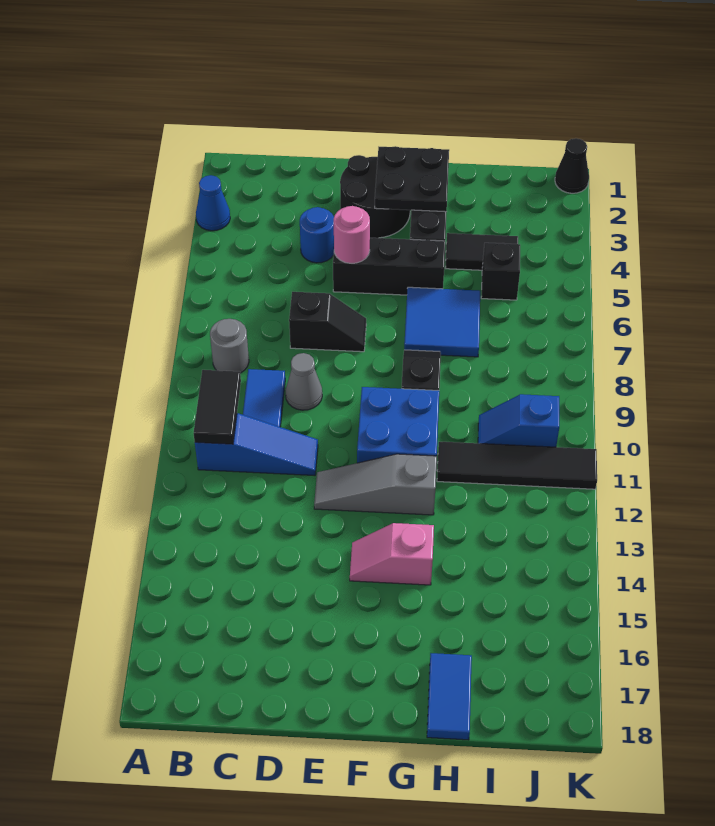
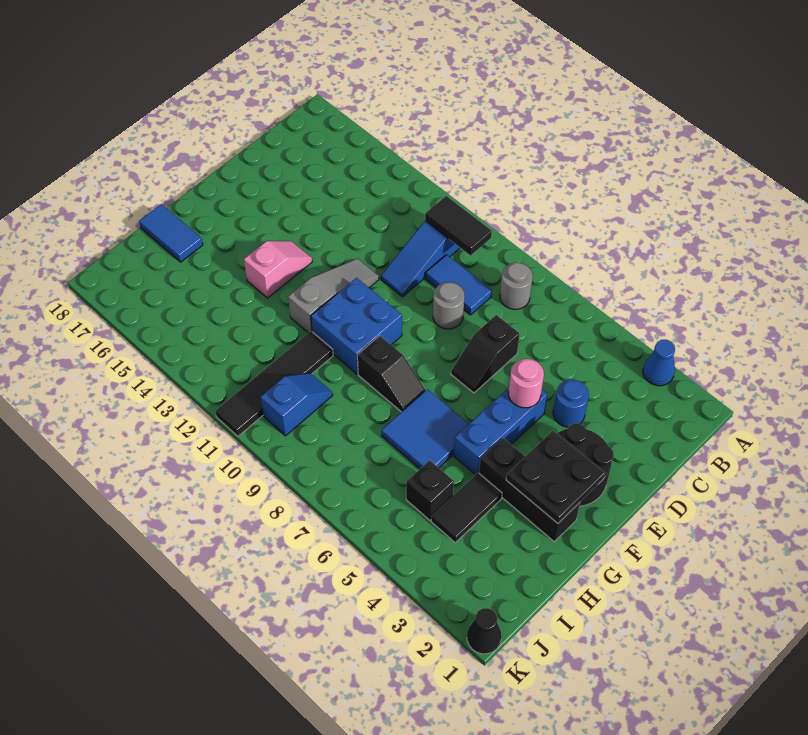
grey cone D9 level 1 -> grey round brick D9 level 1
black brick E5:G5 level 1 -> blue brick E5:G5 level 1

